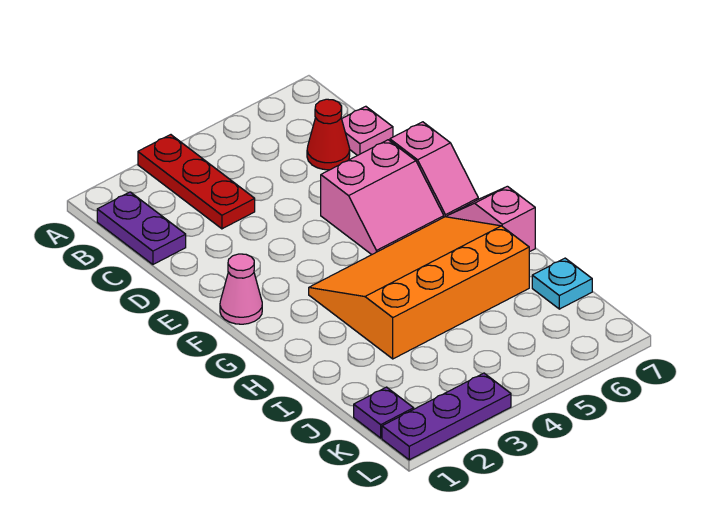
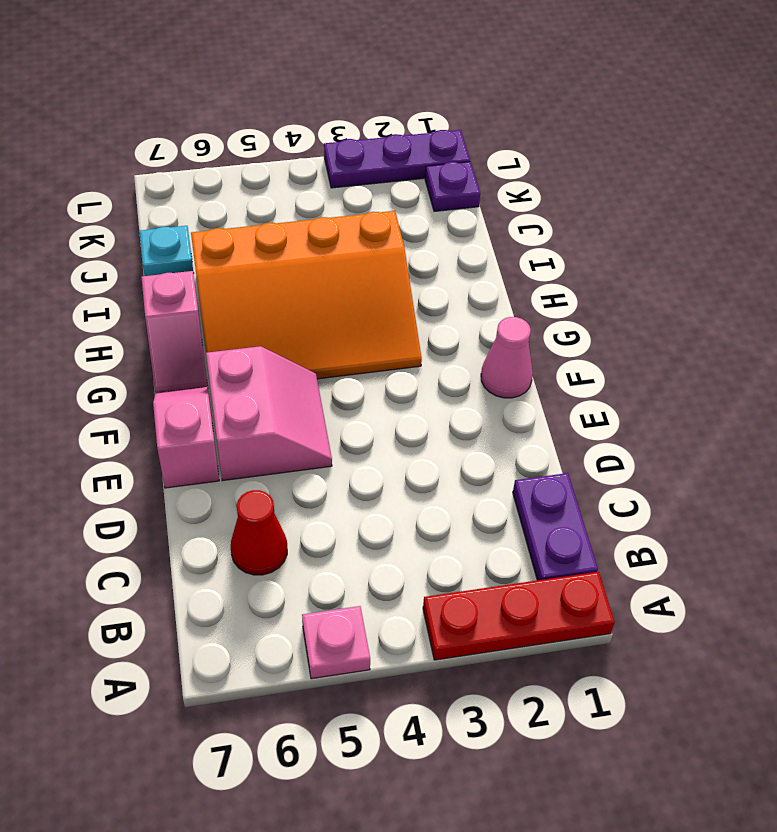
red plate A3:C3 level 1 -> red plate A1:A3 level 1
pink plate C7 level 1 -> pink plate A5 level 1
pink slope E5:F6 level 1 top E -> pink slope E5:F6 level 1 top 6

